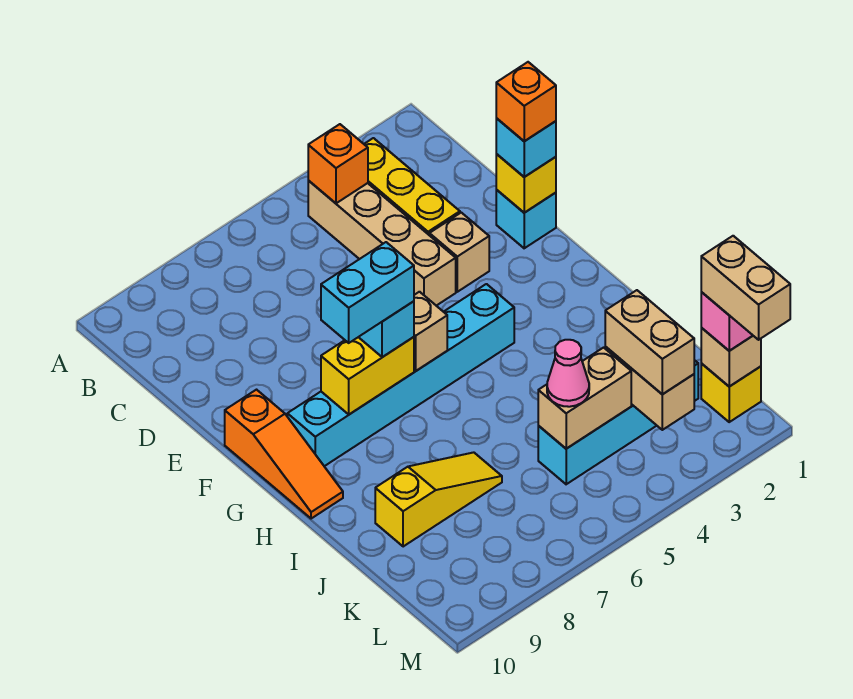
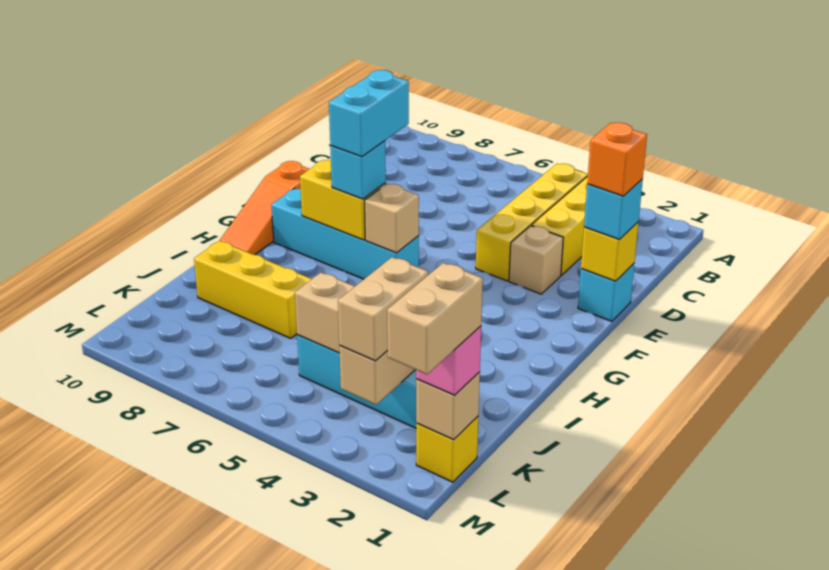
tan brick B4:E4 level 1 -> yellow brick B4:E4 level 1
orange brick B4 level 2 -> none
cyan brick G4:G9 level 1 -> cyan brick G6:G9 level 1
cyan brick G7:G8 level 4 -> cyan brick F7:G7 level 4
yellow slope J7:J9 level 1 top 9 -> yellow brick J7:J9 level 1
pink cone K5 level 3 -> none

